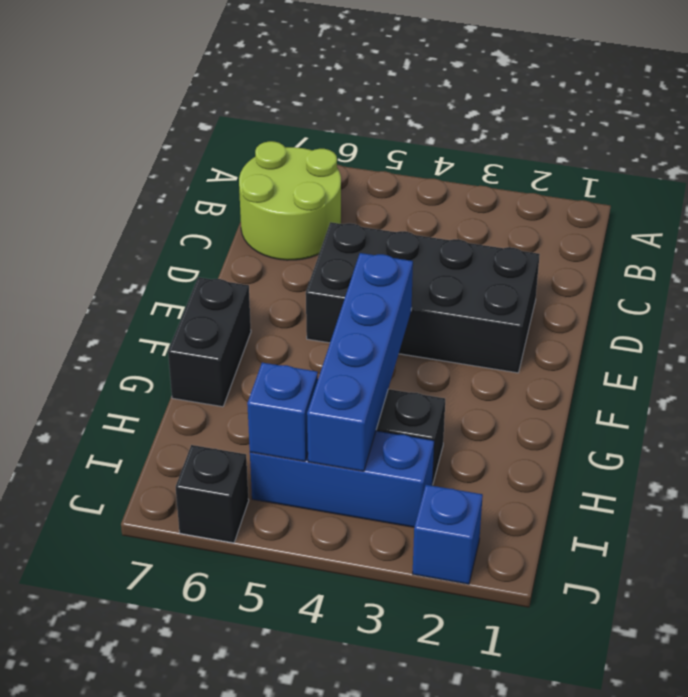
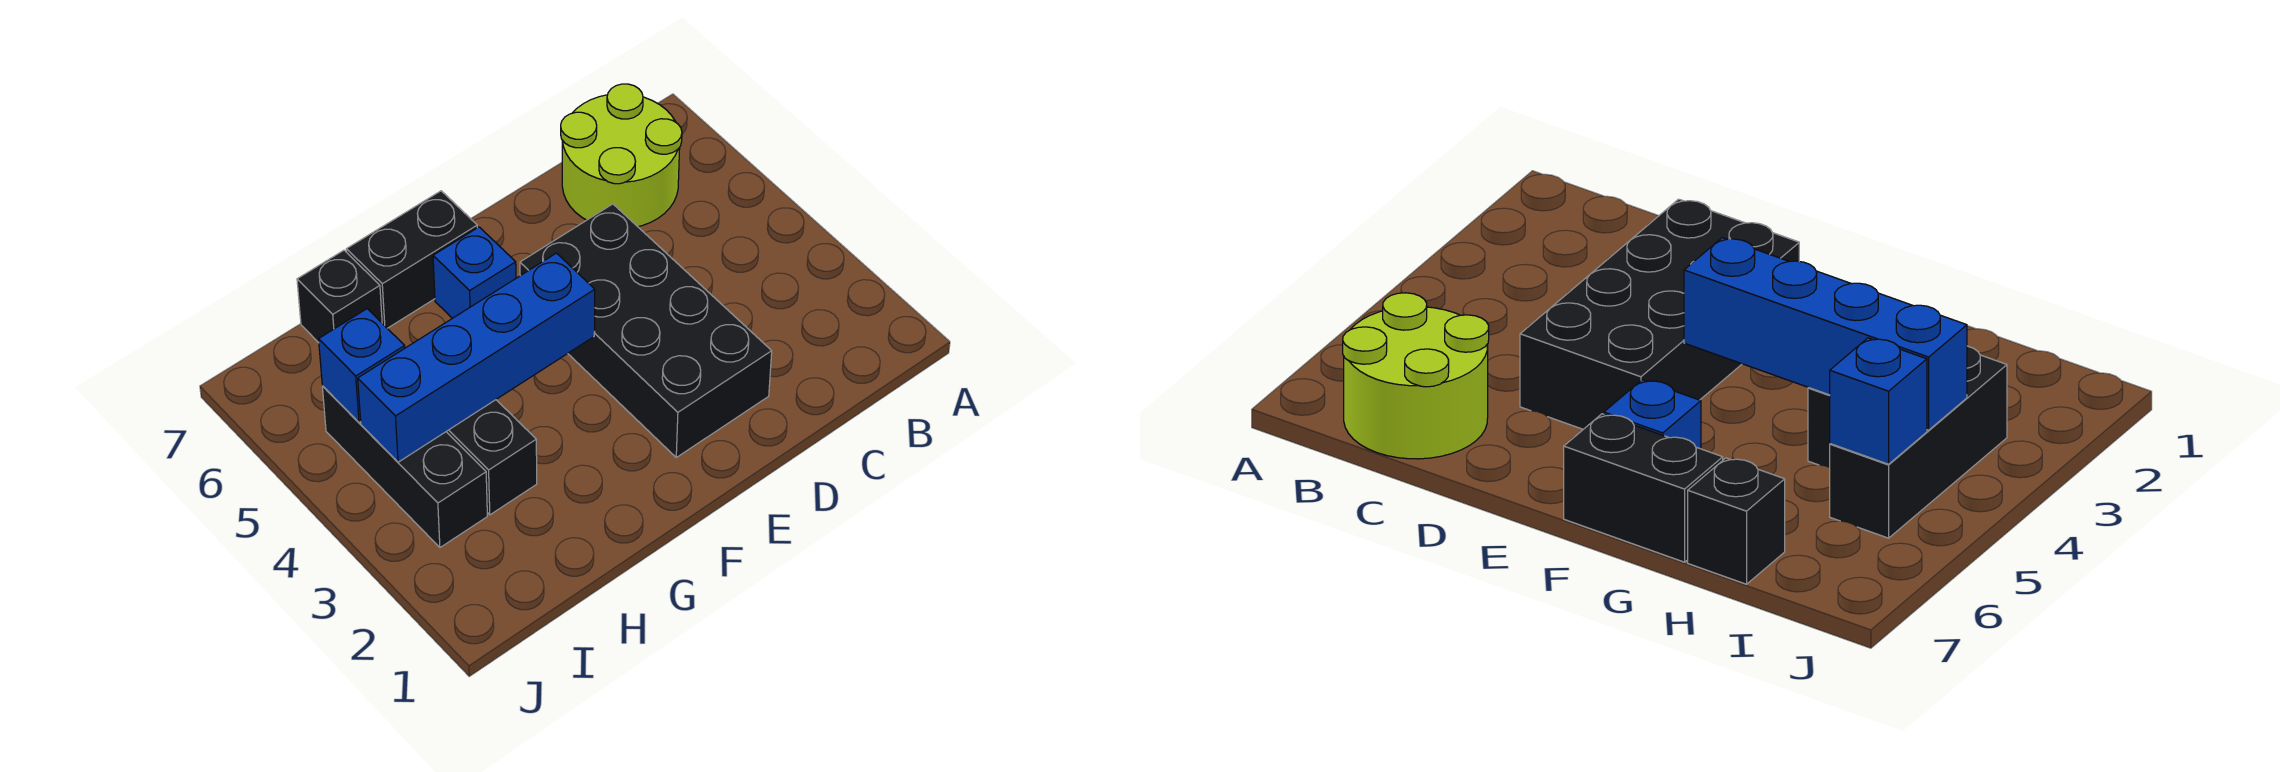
blue brick I3:I5 level 1 -> black brick I3:I5 level 1
blue brick J2 level 1 -> blue brick F6 level 1
black brick J6 level 1 -> black brick H7 level 1

